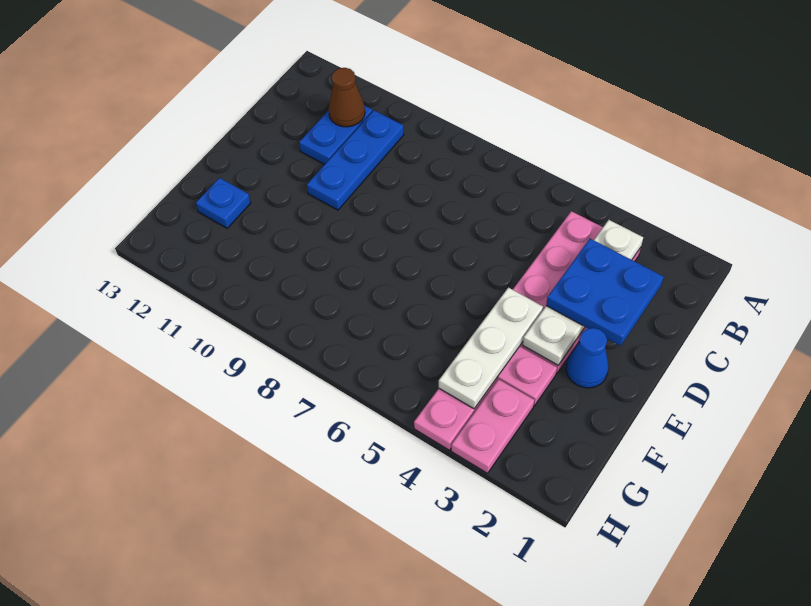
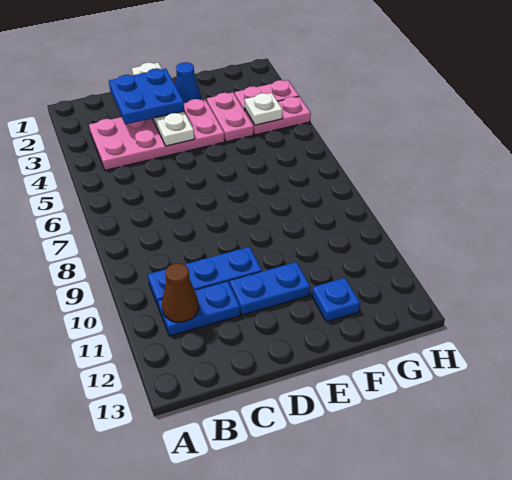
white plate B3:E3 level 2 -> white plate D1:D4 level 2
none -> blue plate D11:E11 level 1
white plate E4:G4 level 2 -> white plate G4 level 2

